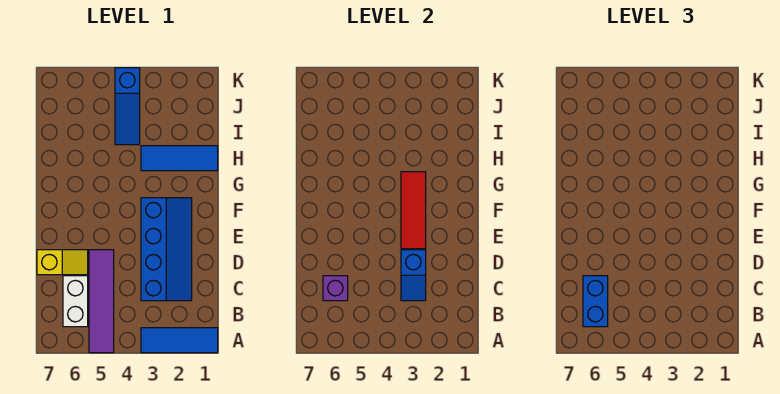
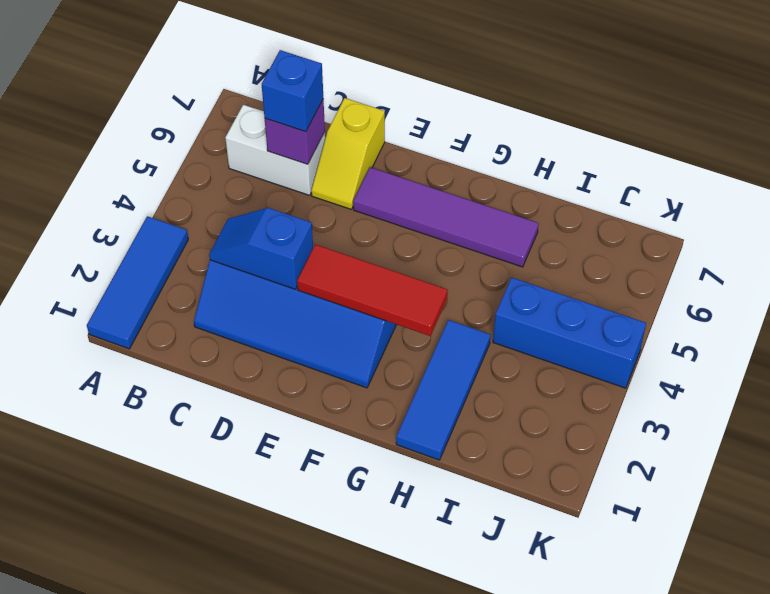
purple tile A5:D5 level 1 -> purple tile E6:H6 level 1
blue brick B6:C6 level 3 -> blue brick C6 level 3
blue slope I4:K4 level 1 top K -> blue brick I4:K4 level 1

